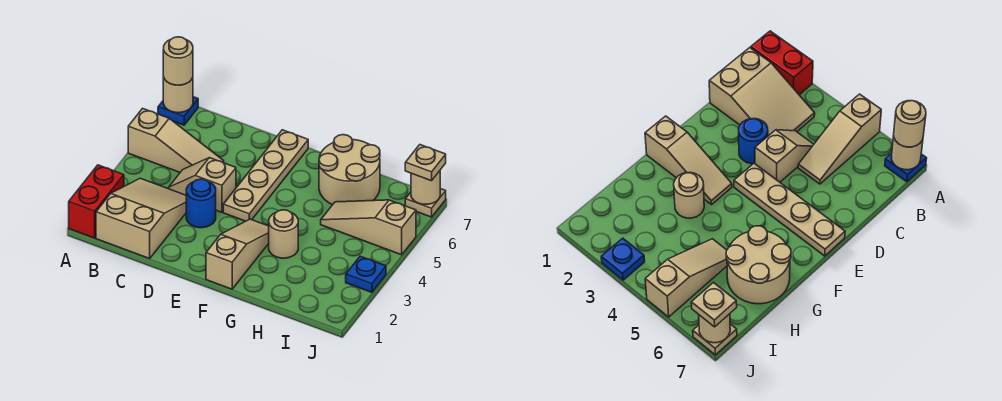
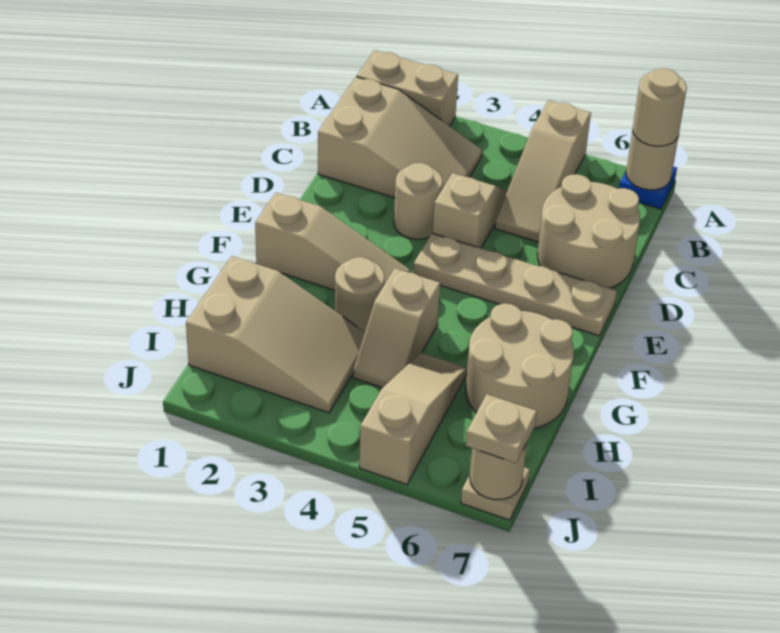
red brick A1:A2 level 1 -> tan brick A1:A2 level 1
none -> tan round brick C6:D7 level 1
blue round brick D3 level 1 -> tan round brick D3 level 1
none -> tan slope G4:H4 level 1 top G
none -> tan slope H1:I3 level 1 top 1
blue plate J3 level 1 -> none

